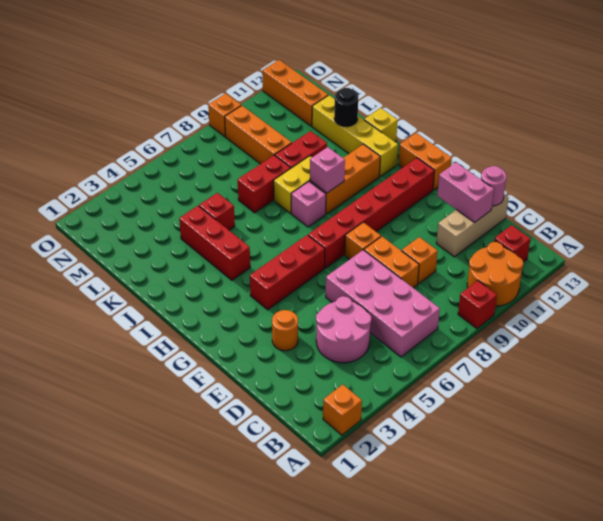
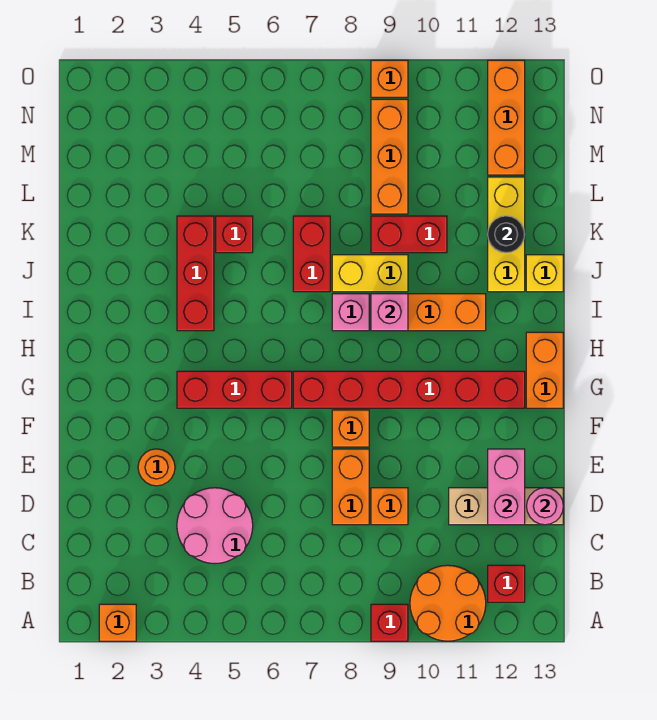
pink brick B6:E7 level 1 -> none
yellow brick I12:L12 level 1 -> yellow brick J12:L12 level 1
red brick K7:K8 level 1 -> red brick J7:K7 level 1

